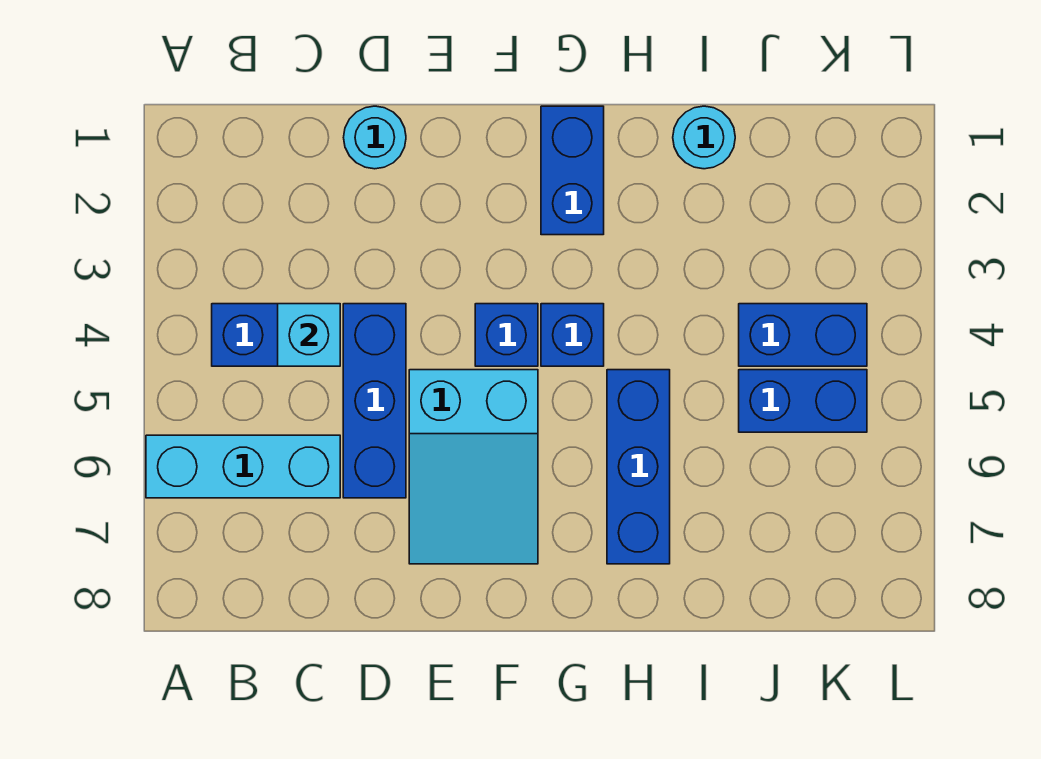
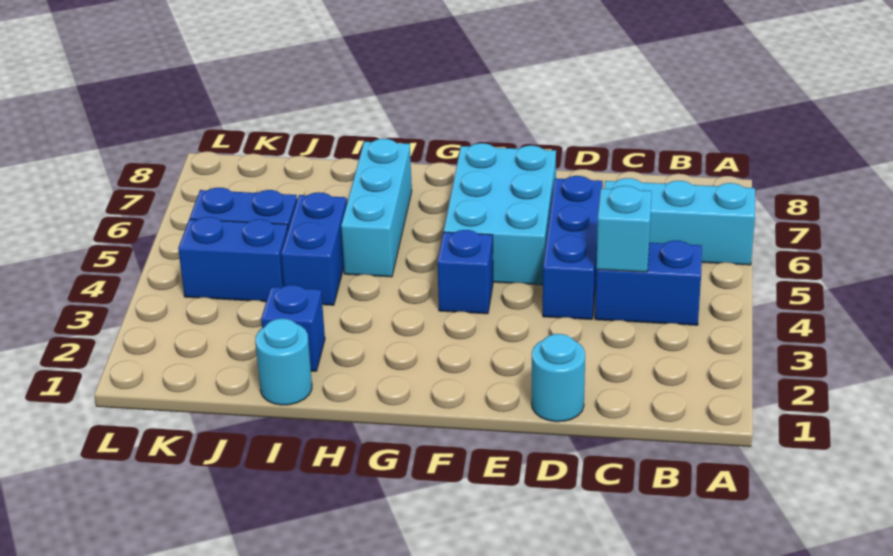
cyan slope E5:F7 level 1 top 5 -> cyan brick E5:F7 level 1
blue brick G1:G2 level 1 -> blue brick I4:I5 level 1
blue brick G4 level 1 -> blue brick I2 level 1
blue brick H5:H7 level 1 -> cyan brick H5:H7 level 1

